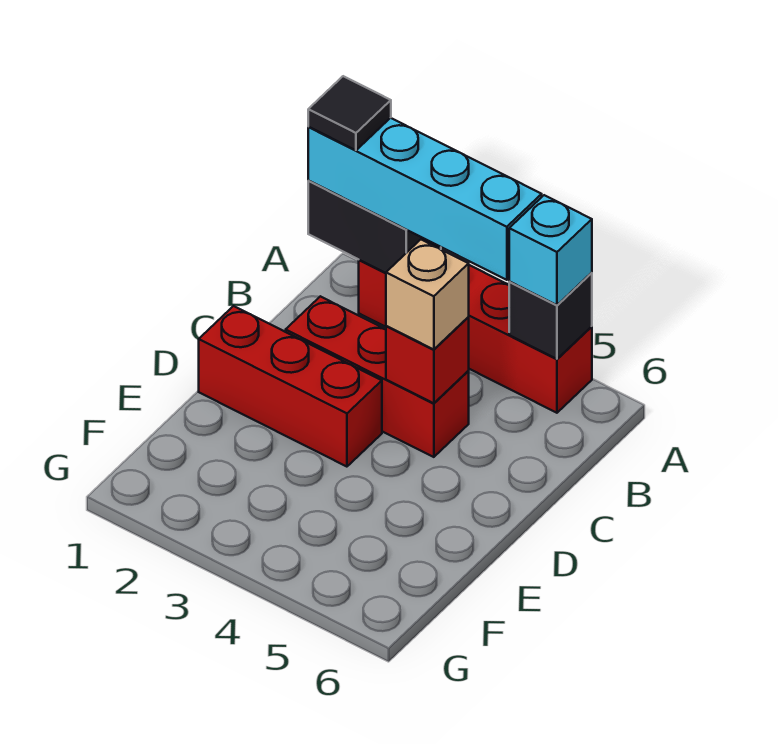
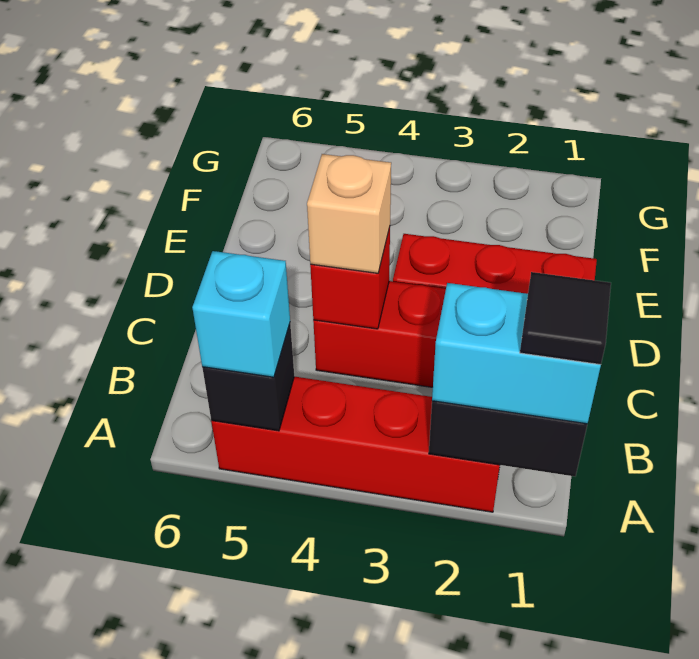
cyan brick A1:A4 level 3 -> cyan brick A1:A2 level 3

